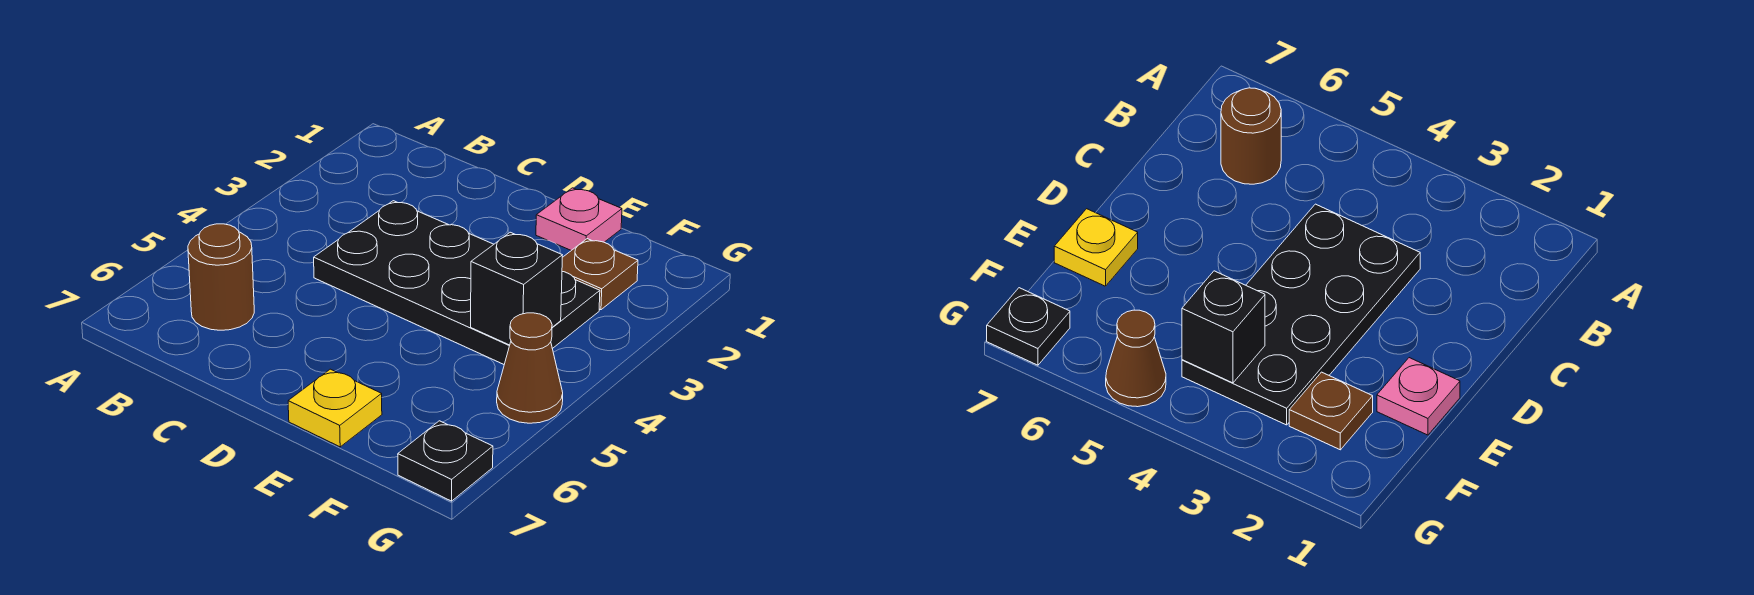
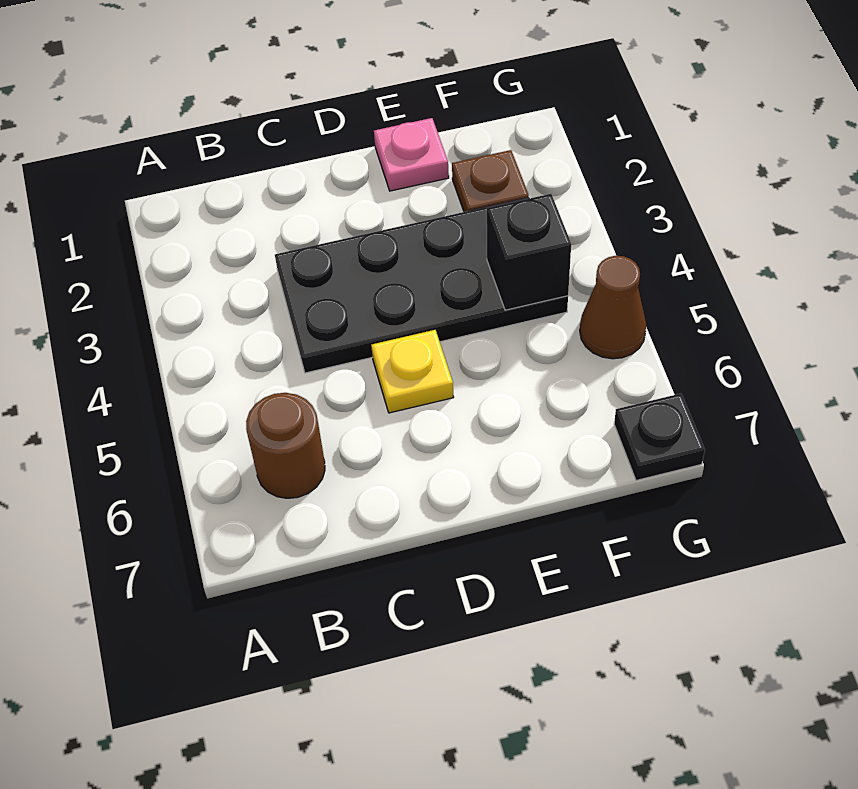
yellow plate E7 level 1 -> yellow plate D5 level 1

